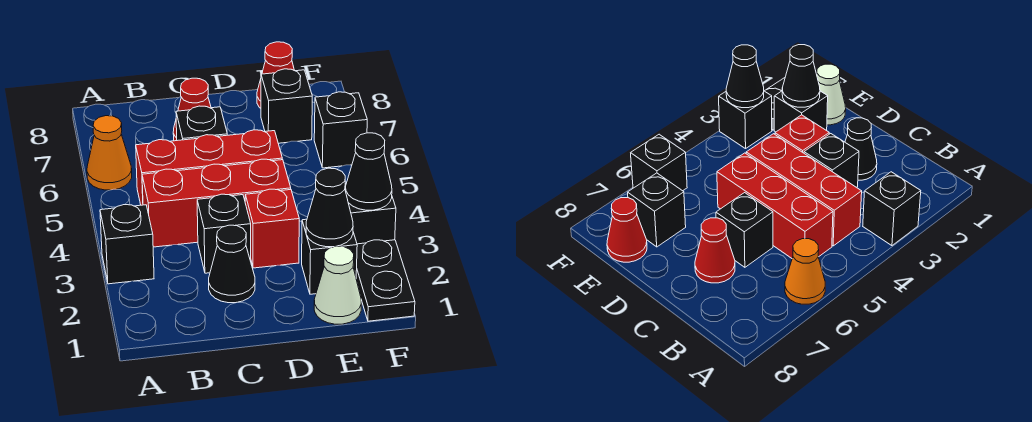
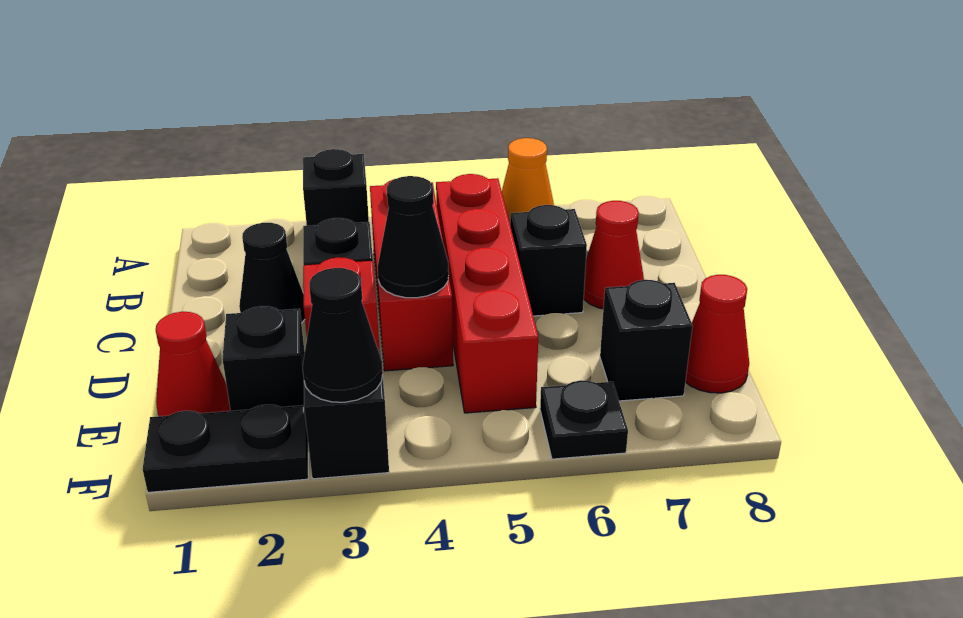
red brick B5:D5 level 1 -> red brick B5:E5 level 1
white cone E1 level 1 -> red cone E1 level 1
black cone E2 level 2 -> black cone D4 level 2
black brick F6 level 1 -> black plate F6 level 1

